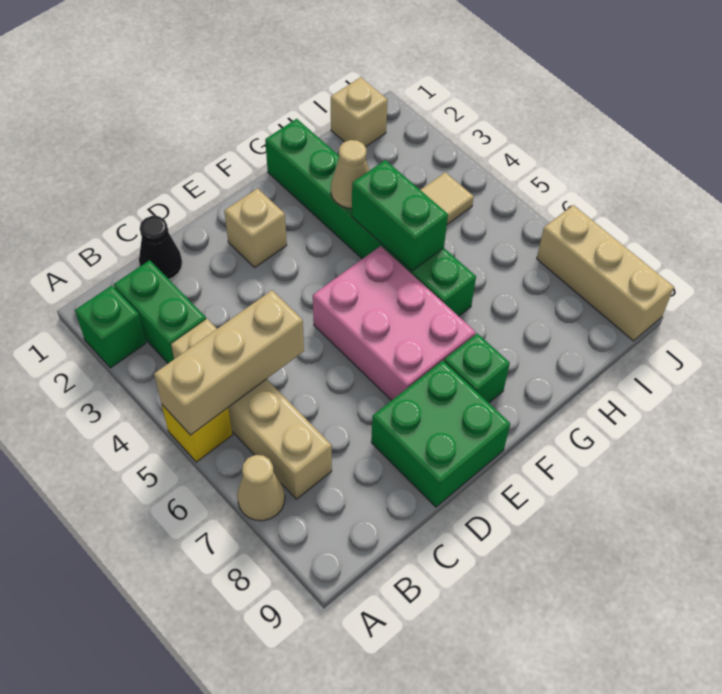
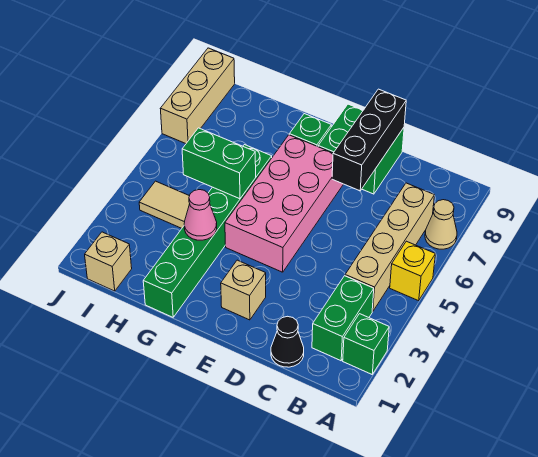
tan brick A5:C5 level 2 -> none
none -> black brick D7:D9 level 2
pink brick E5:F7 level 1 -> pink brick E4:F7 level 1
tan cone G3 level 2 -> pink cone G3 level 2
green brick G4:G5 level 2 -> green brick G5:H5 level 2

